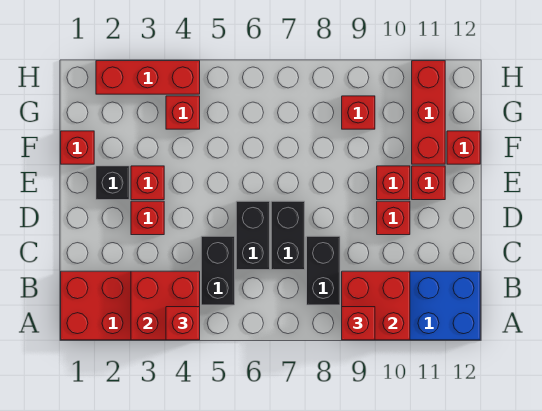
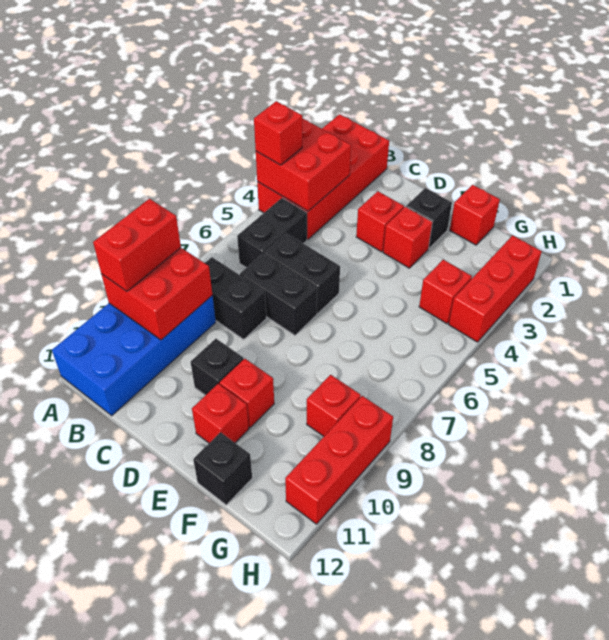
red brick A9 level 3 -> red brick A9:A10 level 3
black brick B5:C5 level 1 -> black brick B5:B6 level 1
red brick D10 level 1 -> black brick D10 level 1
red brick F11:H11 level 1 -> red brick H9:H11 level 1
red brick F12 level 1 -> black brick F12 level 1

